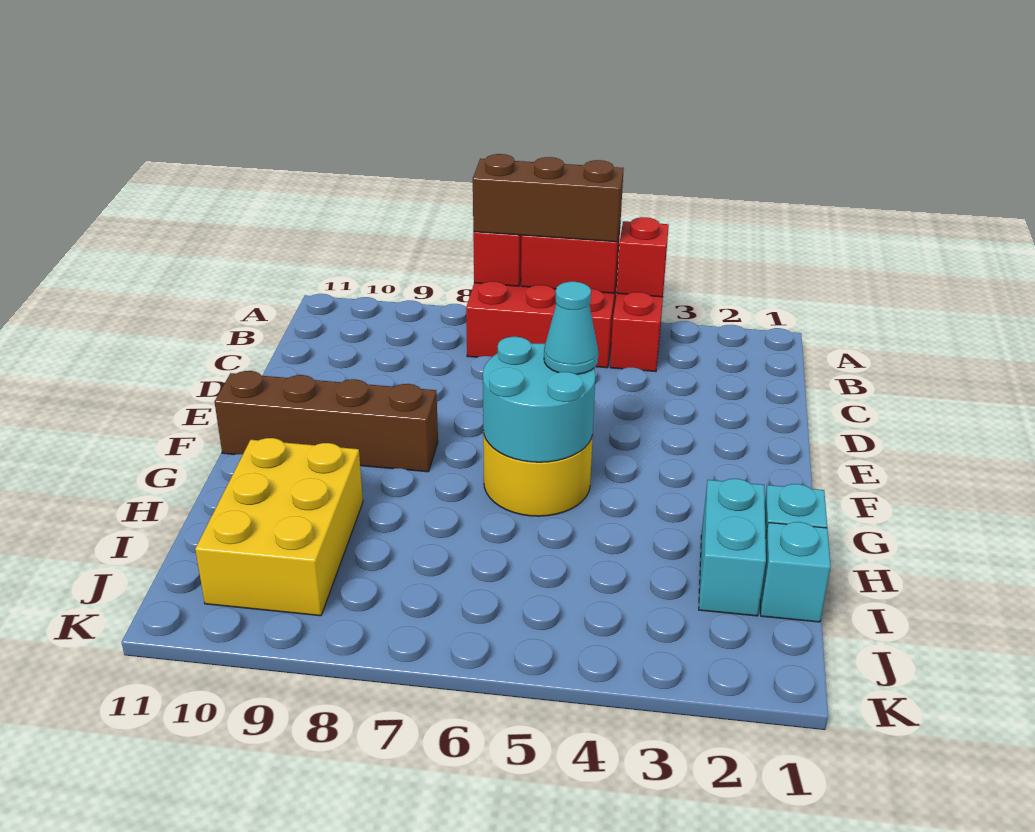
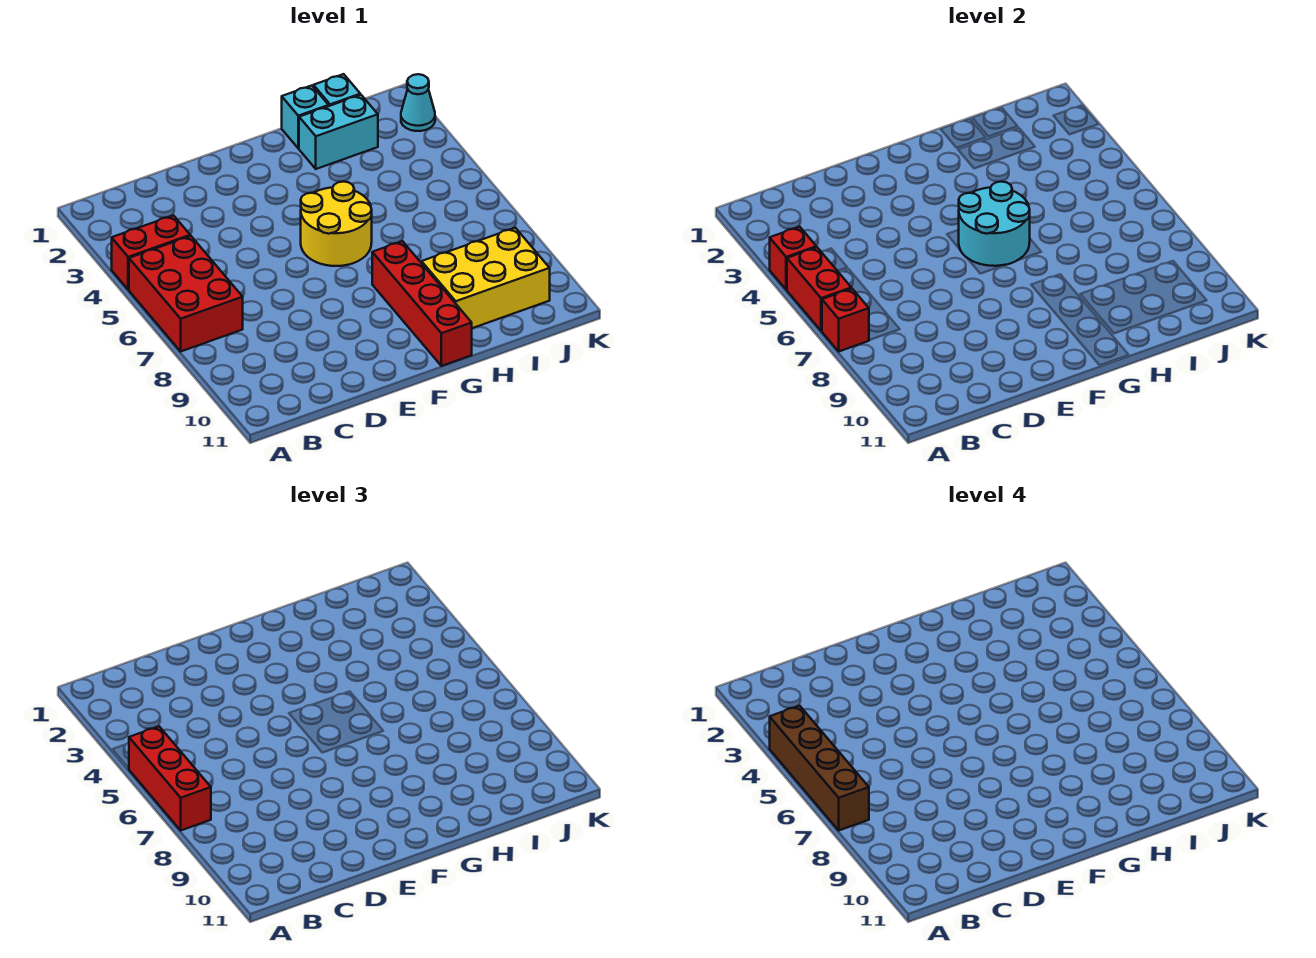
brown brick A5:A7 level 3 -> red brick A5:A7 level 3
cyan cone F5 level 3 -> cyan cone K2 level 1
brown brick F8:F11 level 1 -> brown brick A4:A7 level 4
none -> red brick G8:G11 level 1

